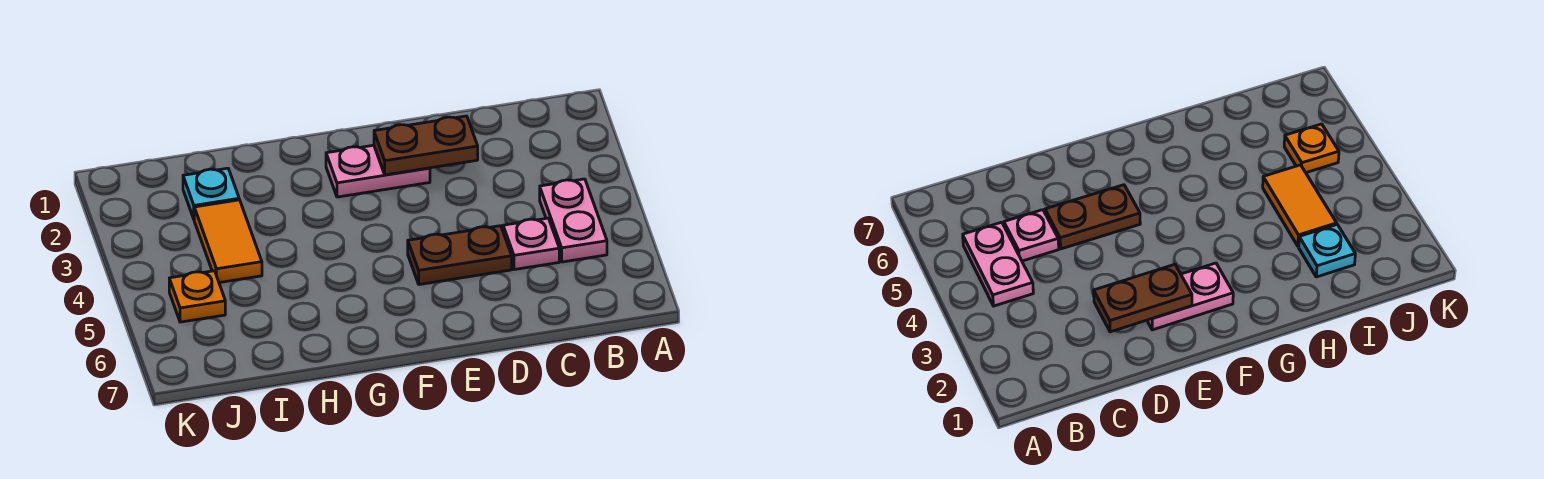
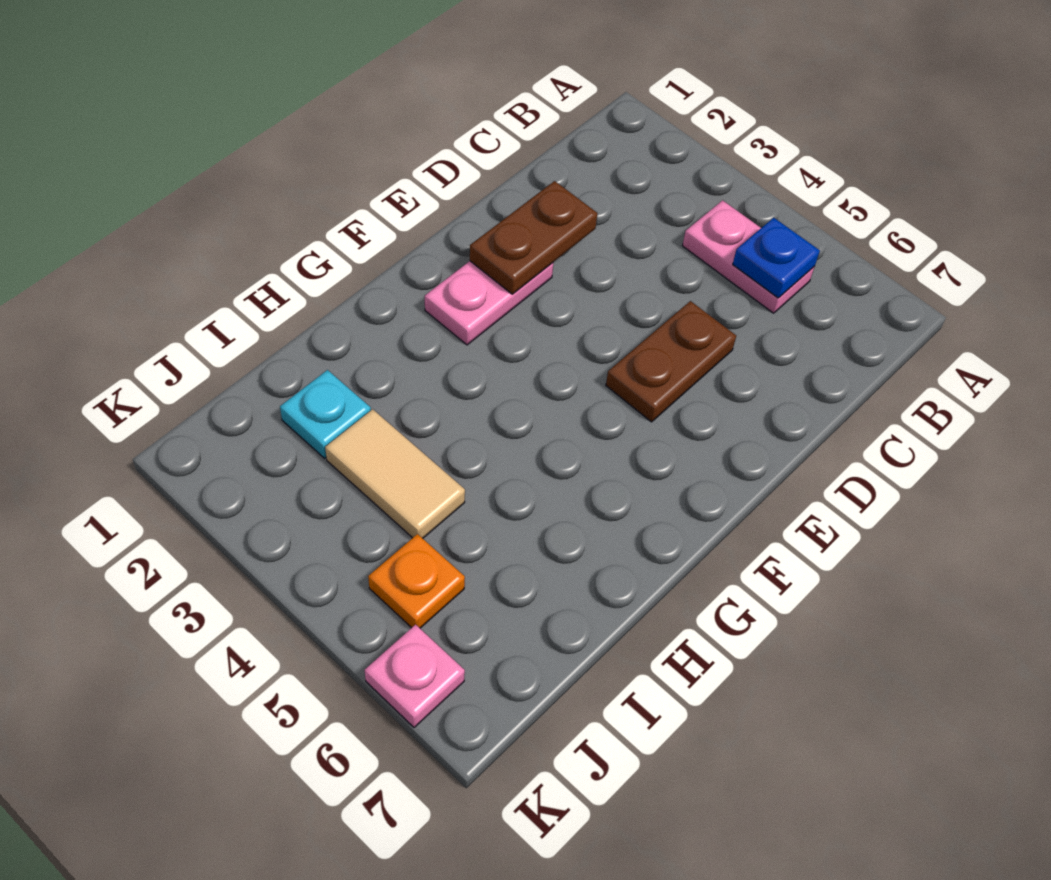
none -> blue plate B5 level 2
pink plate C5 level 1 -> pink plate K6 level 1
orange tile I3:I4 level 1 -> tan tile I3:I4 level 1

